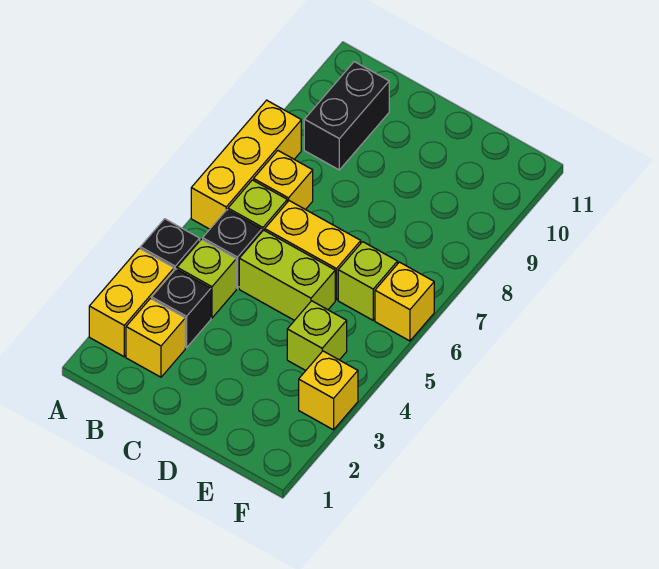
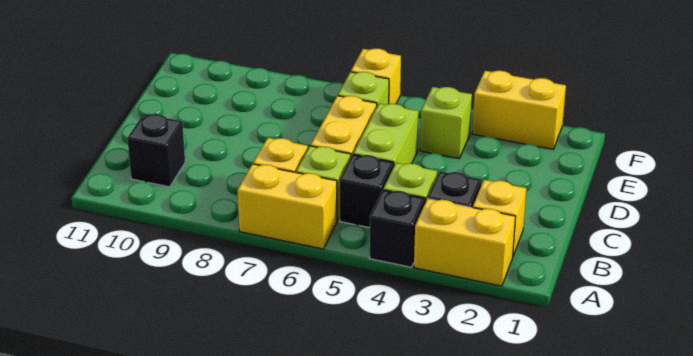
yellow brick A6:A8 level 1 -> yellow brick A6:A7 level 1
black brick B9:B10 level 1 -> black brick B10 level 1
yellow brick F3 level 1 -> yellow brick F2:F3 level 1

